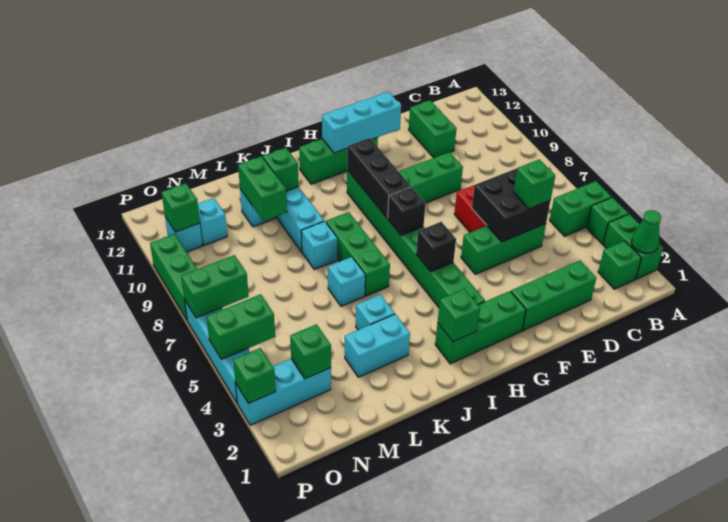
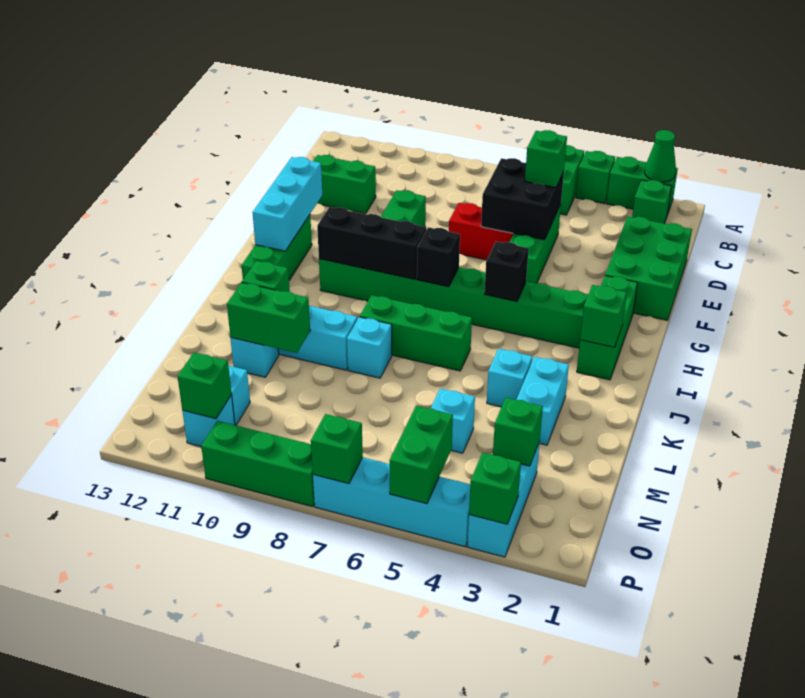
green brick D2:F2 level 1 -> green brick D1:F2 level 1
cyan brick K6 level 1 -> cyan brick M5 level 1
green brick O7:P7 level 2 -> green brick P7 level 2

